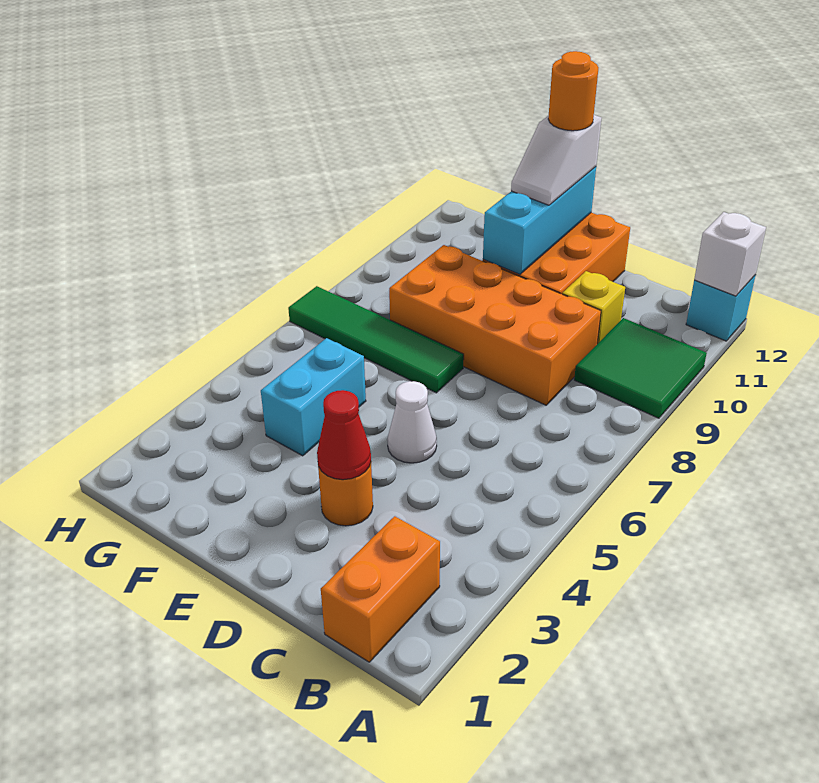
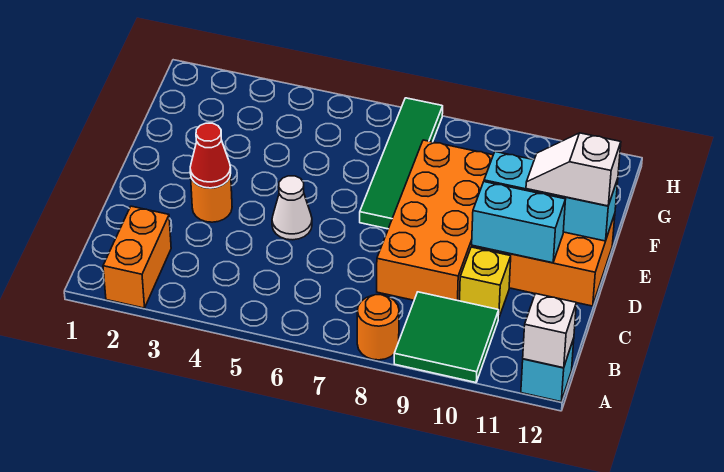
orange brick B1:B2 level 1 -> orange brick A2:B2 level 1
orange round brick E12 level 4 -> orange round brick A8 level 1
cyan brick F4:F5 level 1 -> cyan brick D10:D11 level 2

